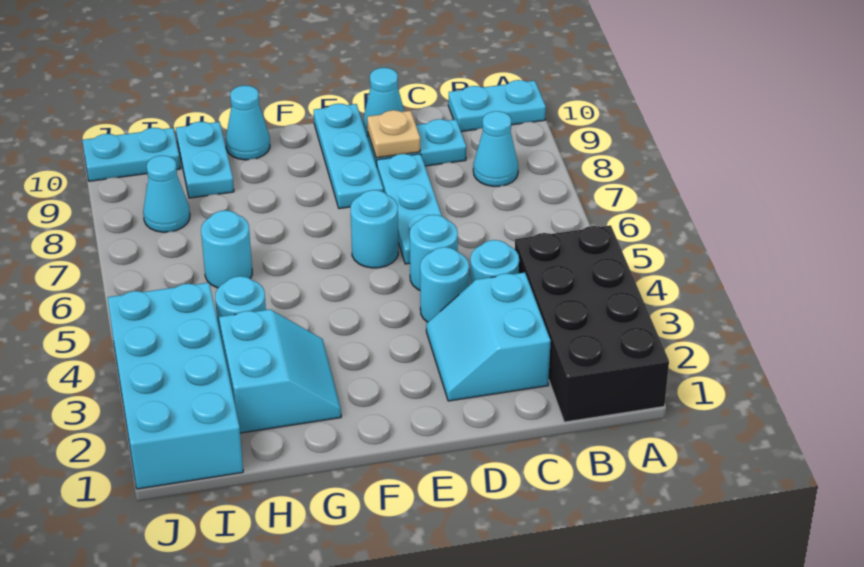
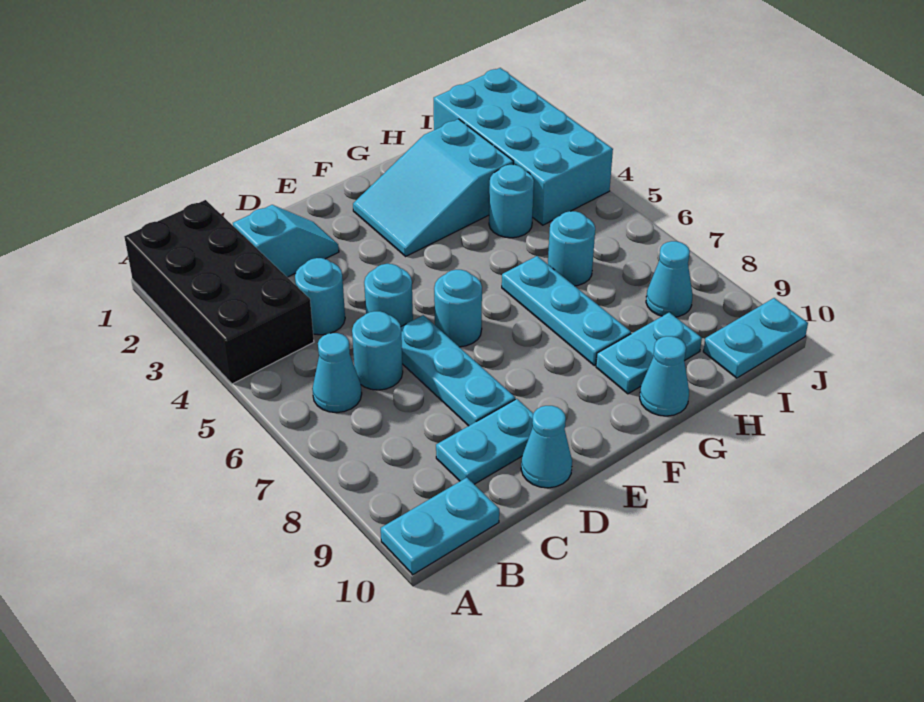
cyan cone B8 level 1 -> cyan cone B6 level 1
cyan slope C2:D3 level 1 top C -> cyan slope C2:D2 level 1 top C
cyan round brick D4 level 1 -> cyan round brick C6 level 1
tan plate D9 level 2 -> none
cyan plate E8:E10 level 1 -> cyan plate G6:G8 level 1
cyan slope G2:H3 level 1 top H -> cyan slope F2:H3 level 1 top H
cyan plate H9:H10 level 1 -> cyan plate G9:H9 level 1

